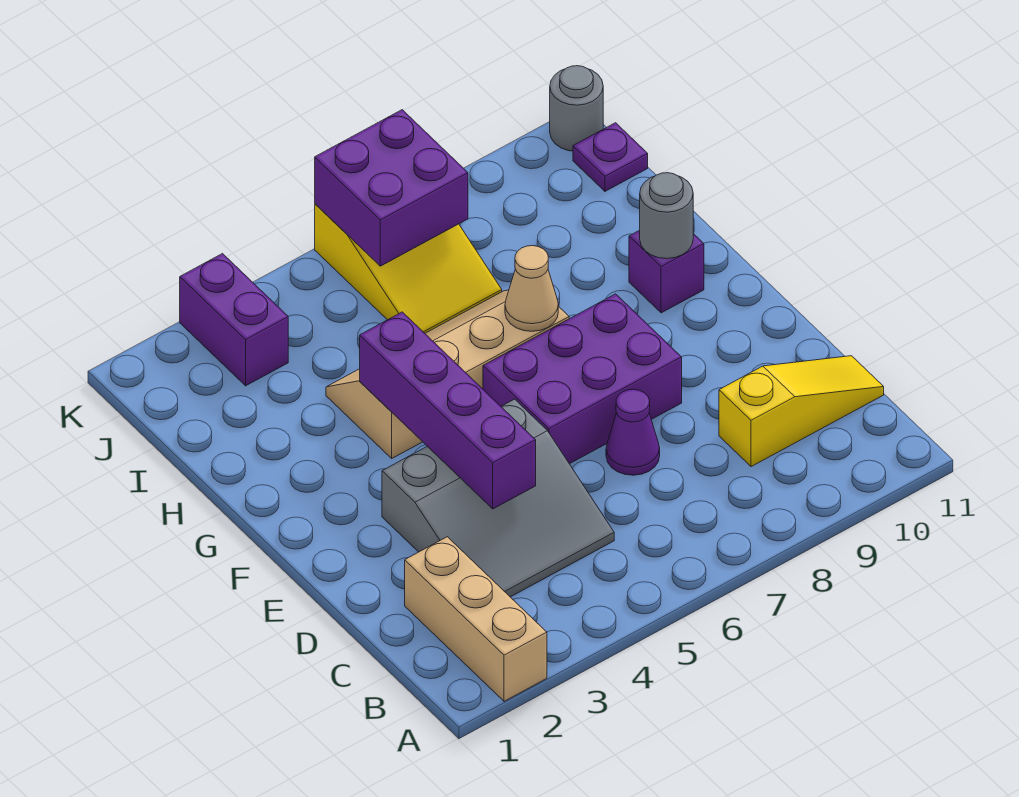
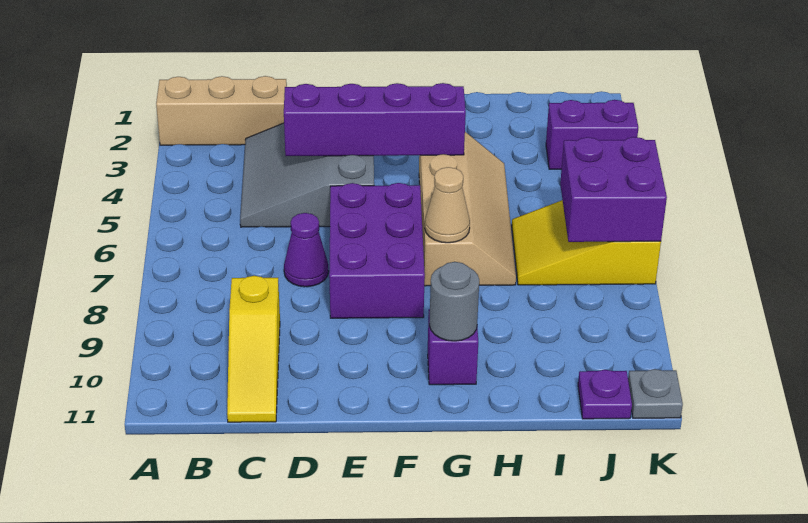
grey round brick K11 level 1 -> grey plate K11 level 1

